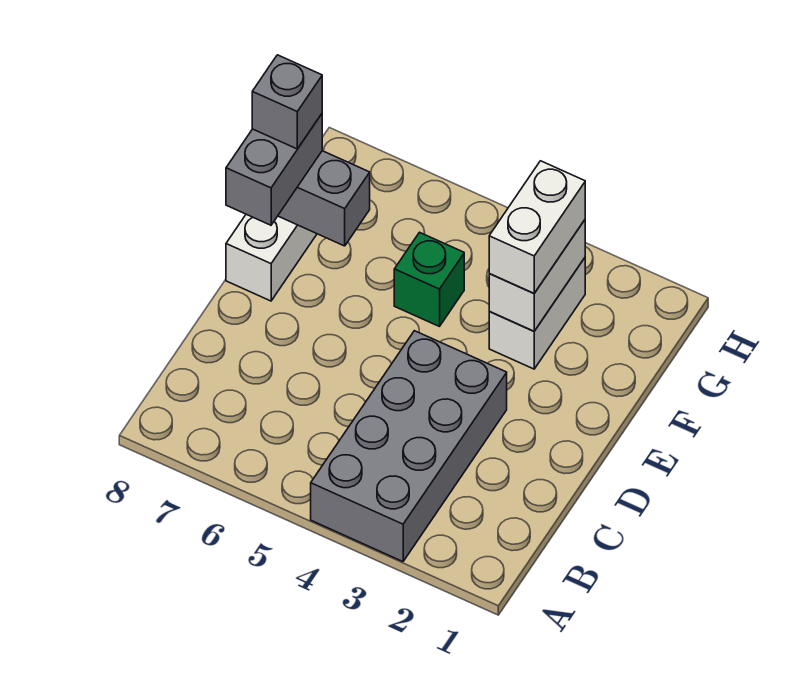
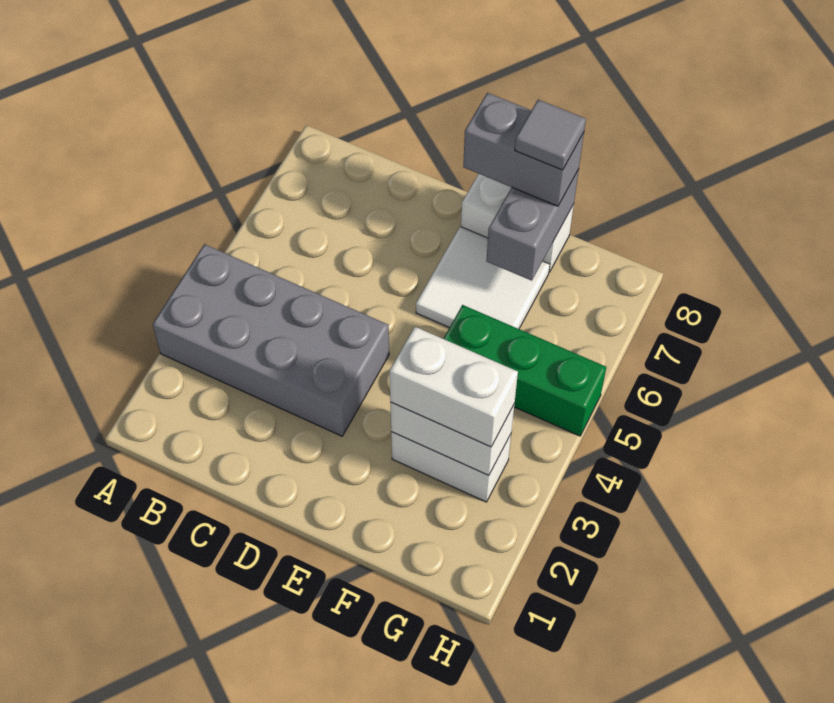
none -> white tile E6:F7 level 1
green brick F5 level 1 -> green brick F5:H5 level 1
grey brick F8 level 4 -> grey tile F8 level 4

